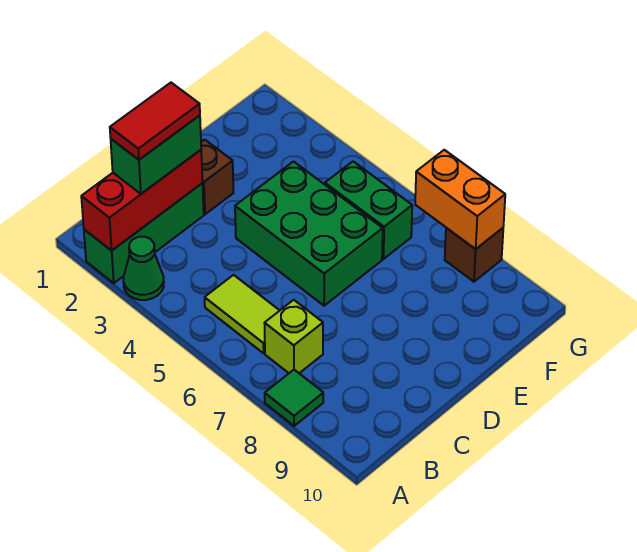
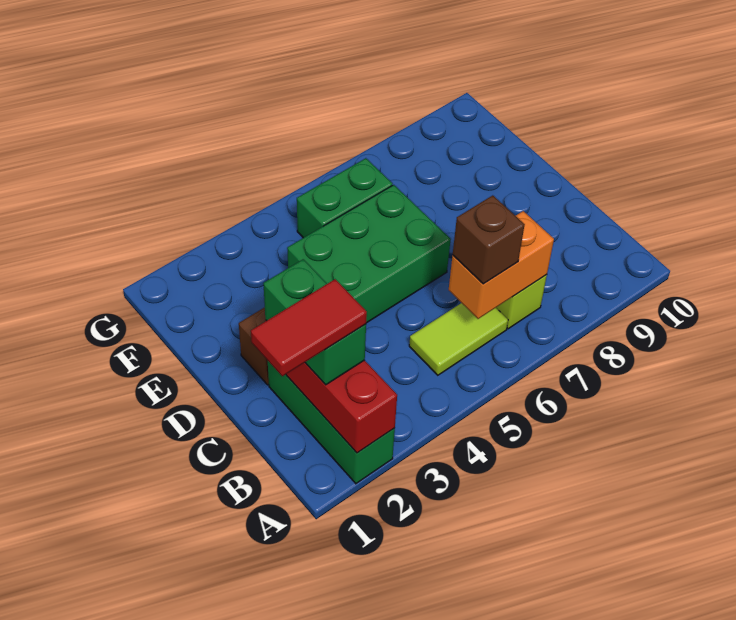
green cone A3 level 1 -> none
green tile A8 level 1 -> none
red tile B2:C2 level 4 -> red tile B1:B2 level 4
orange brick G7:G8 level 2 -> orange brick B6:B7 level 2
brown brick G8 level 1 -> brown brick B6 level 3

